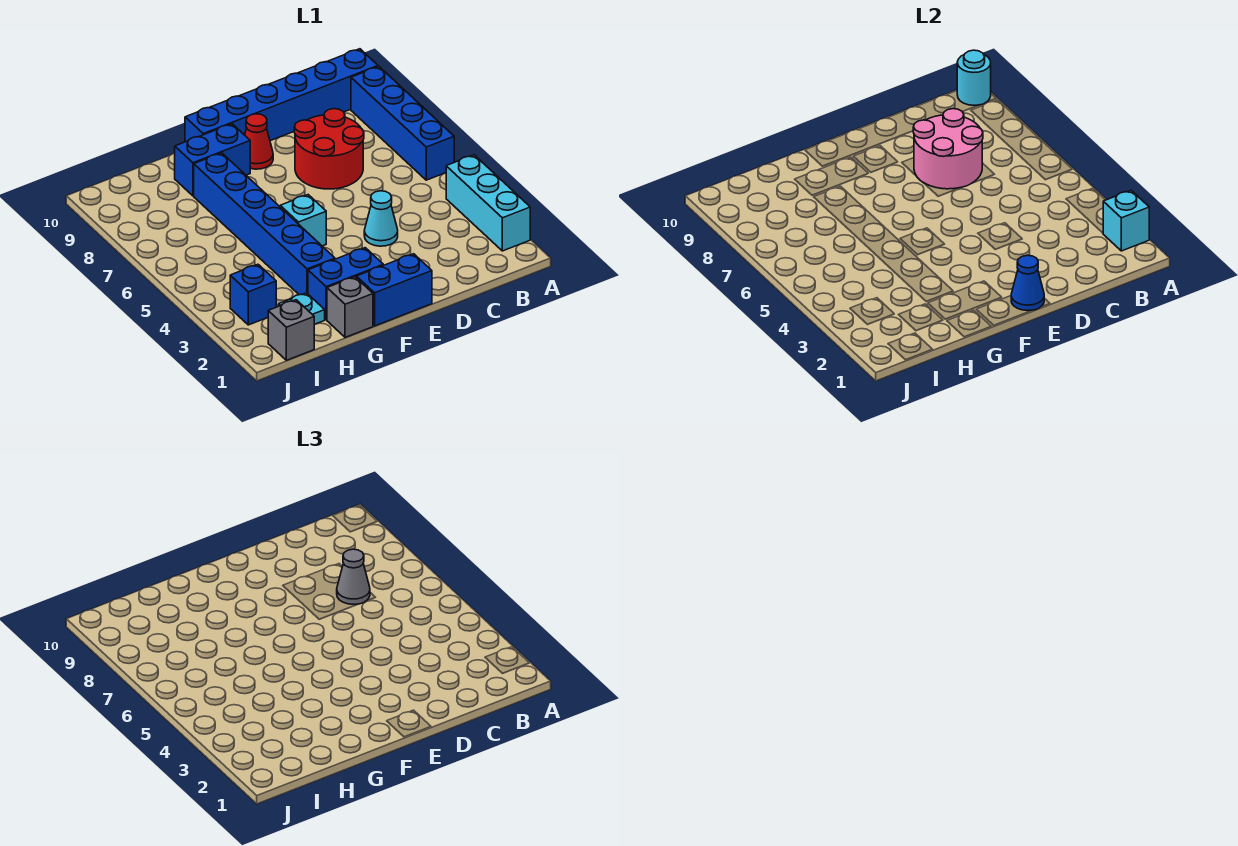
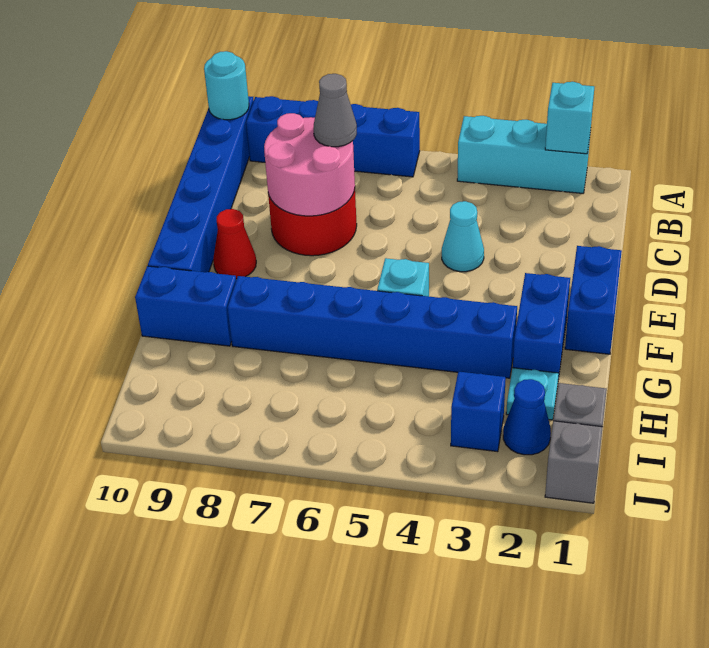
blue cone E1 level 2 -> blue cone I2 level 1
blue brick F9:G9 level 1 -> blue brick G9:G10 level 1
grey brick G1 level 1 -> grey brick J1 level 1

